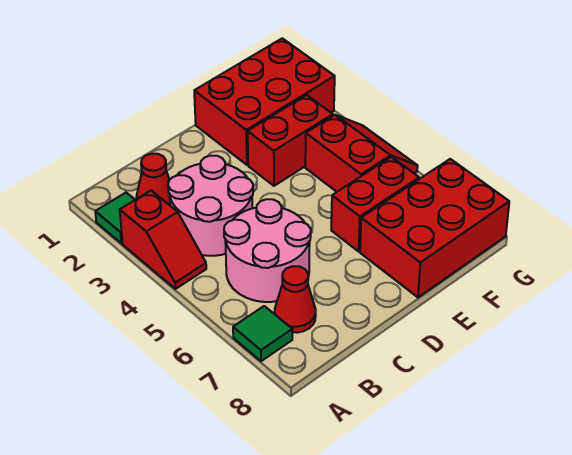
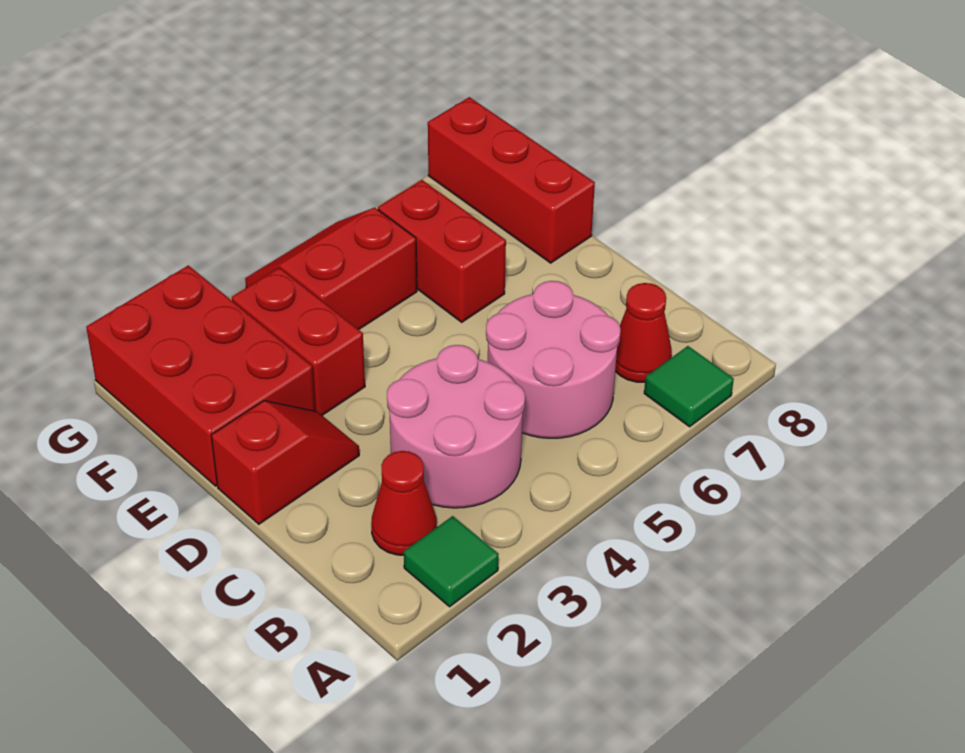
red slope A3:A4 level 1 top 3 -> red slope D1:D2 level 1 top 1
red brick E7:G8 level 1 -> red brick E8:G8 level 1

